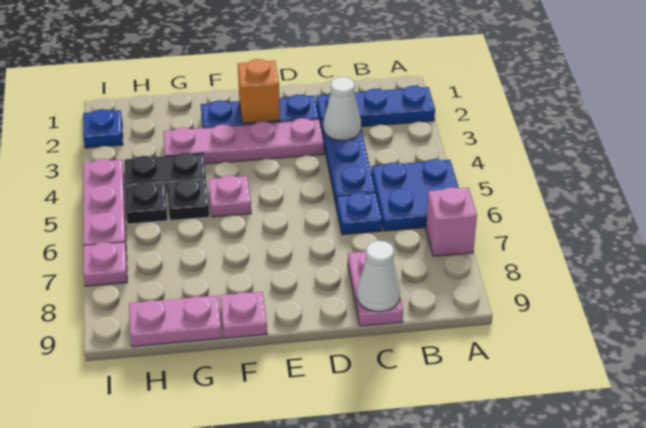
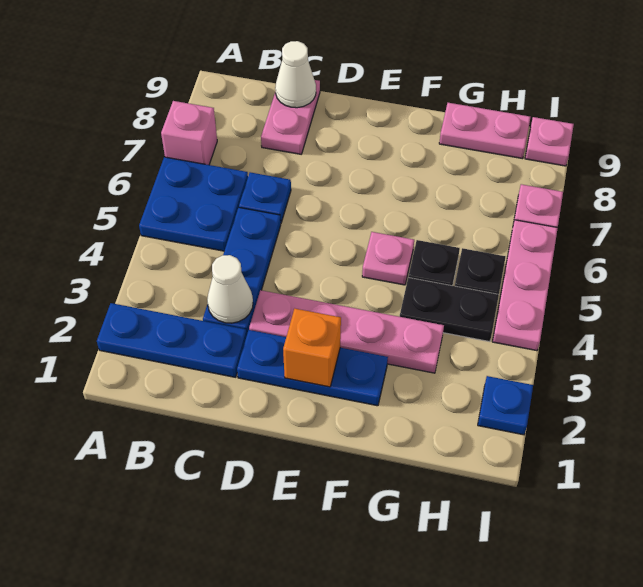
pink plate F9 level 1 -> pink plate I9 level 1

